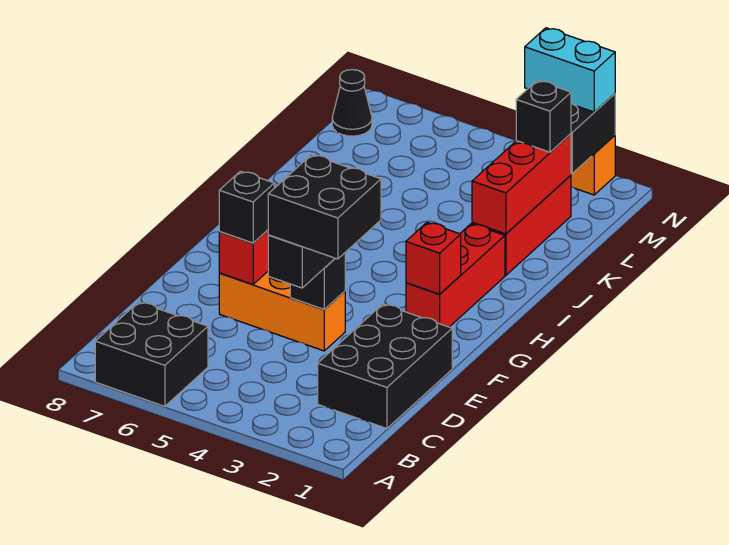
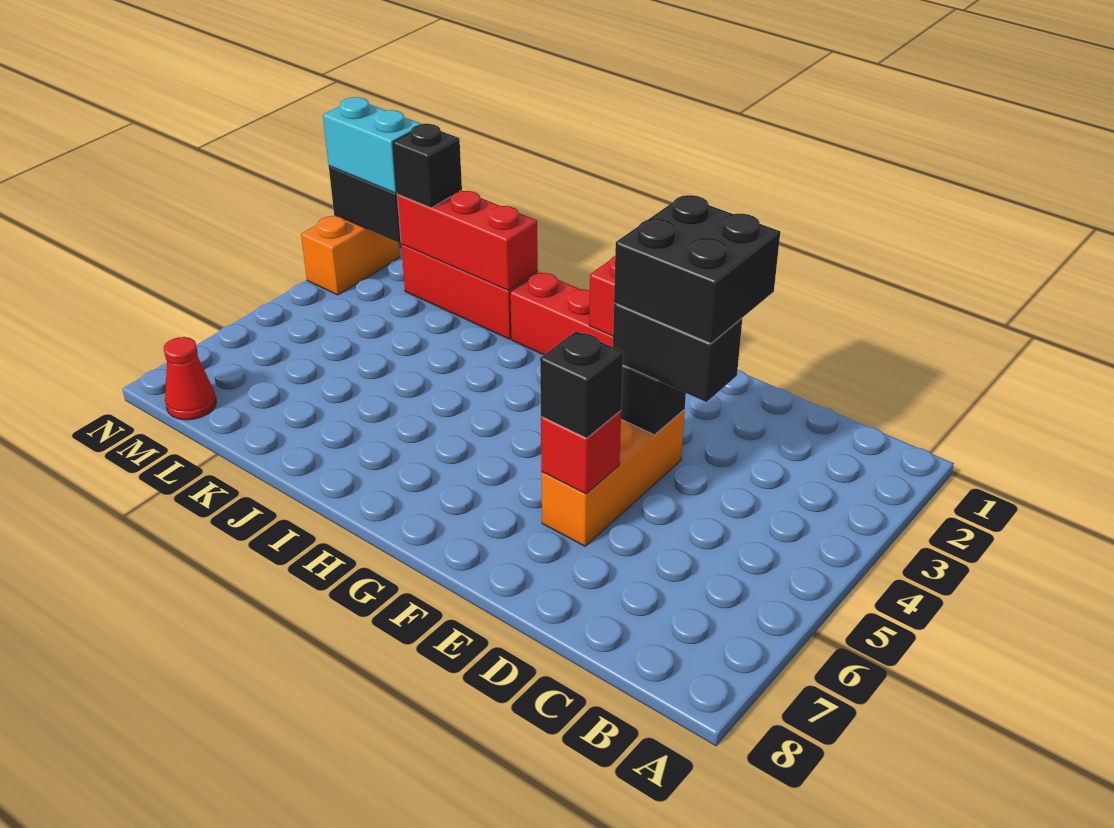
black brick A6:B7 level 1 -> none
black brick C1:E2 level 1 -> none
black cone M8 level 1 -> red cone M8 level 1
cyan brick N2:N3 level 3 -> cyan brick M2:N2 level 3

